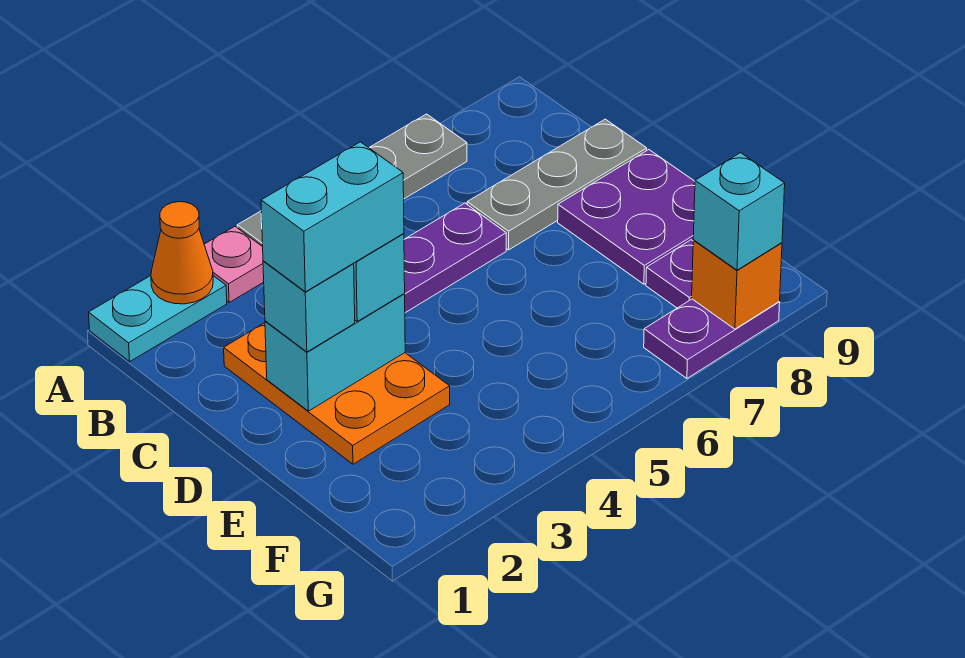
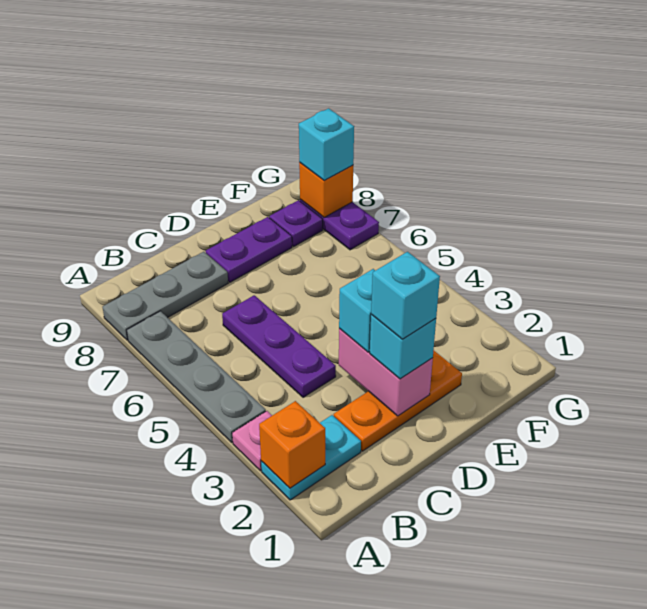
cyan plate A1:A2 level 1 -> cyan plate A2:B2 level 1
orange cone A2 level 2 -> orange brick A2 level 2
orange plate C2:E3 level 1 -> orange plate C2:E2 level 1
grey plate C7:C9 level 1 -> grey plate A8:C8 level 1
cyan brick D2:D3 level 2 -> pink brick D2:D3 level 2
cyan brick D2:D3 level 4 -> cyan brick D2 level 4
purple plate D8:E9 level 1 -> purple plate D8:E8 level 1

